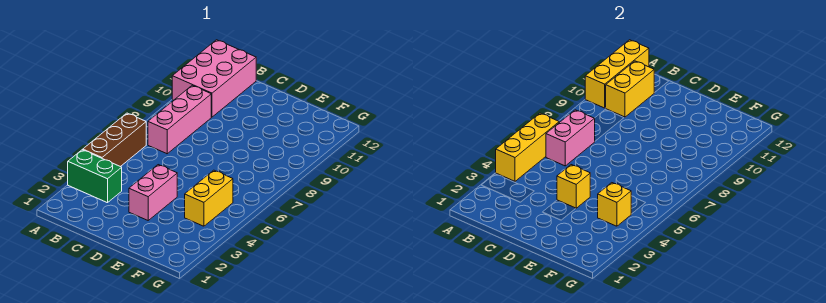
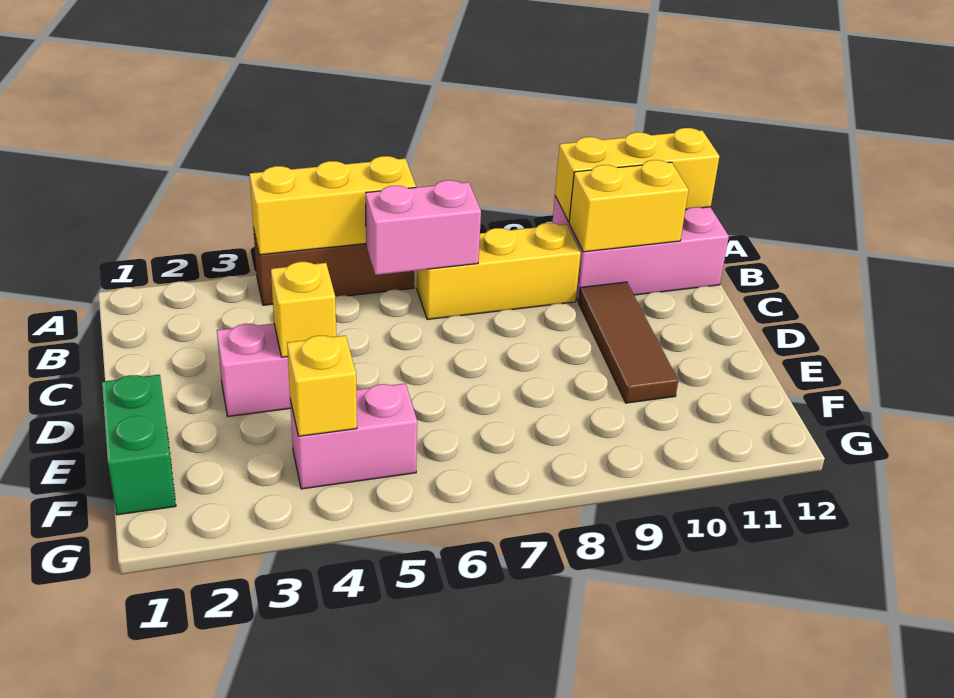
green brick A3:B3 level 1 -> green brick E1:F1 level 1
pink brick B7:B9 level 1 -> yellow brick B7:B9 level 1
none -> brown tile C10:E10 level 1
yellow brick F4:F5 level 1 -> pink brick F4:F5 level 1

